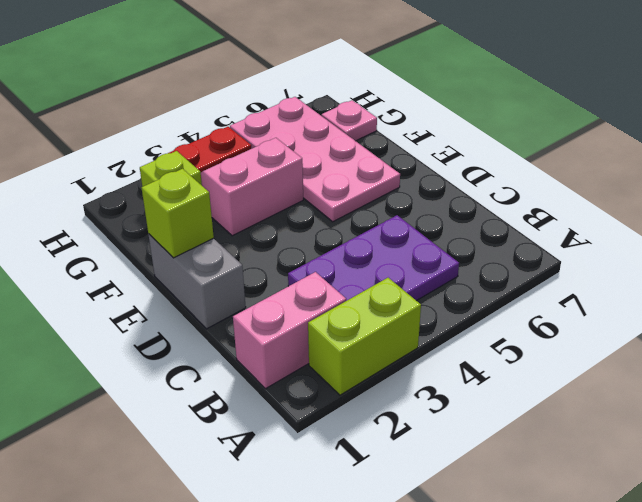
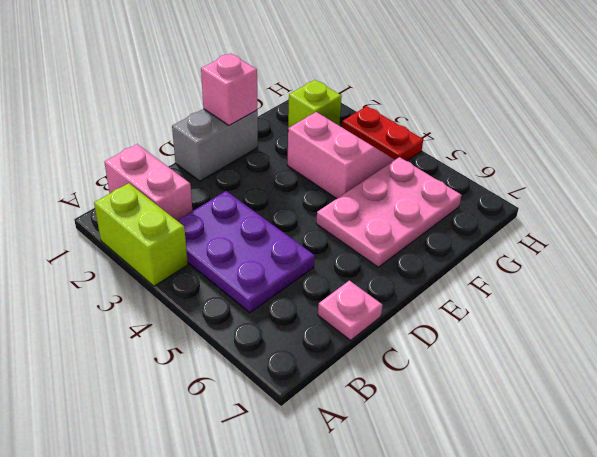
lime brick E1 level 2 -> pink brick E1 level 2
pink plate E5:H6 level 1 -> pink plate E5:G6 level 1
pink plate G7 level 1 -> pink plate C7 level 1

